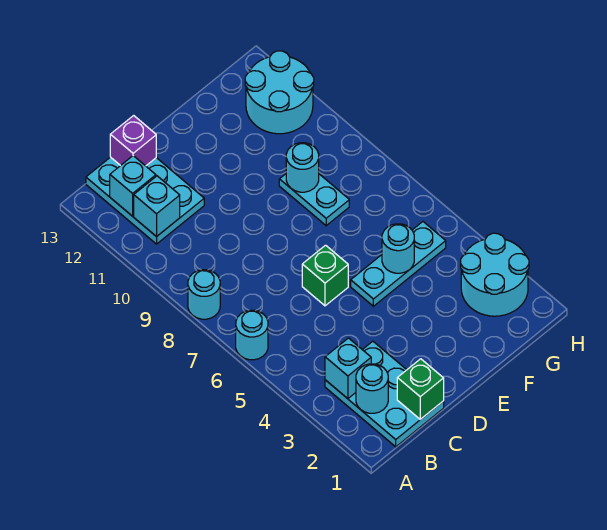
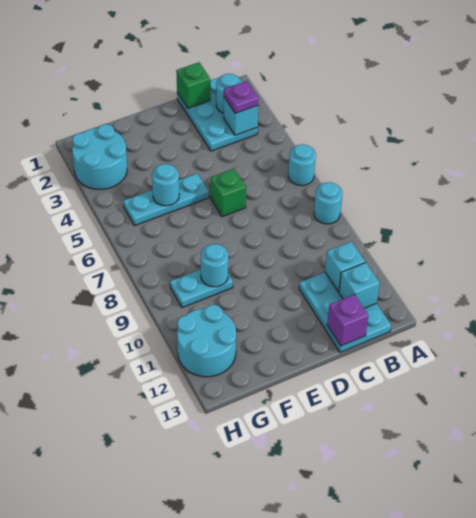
none -> purple plate B3 level 3
cyan plate F8:F9 level 1 -> cyan plate F9:G9 level 1

